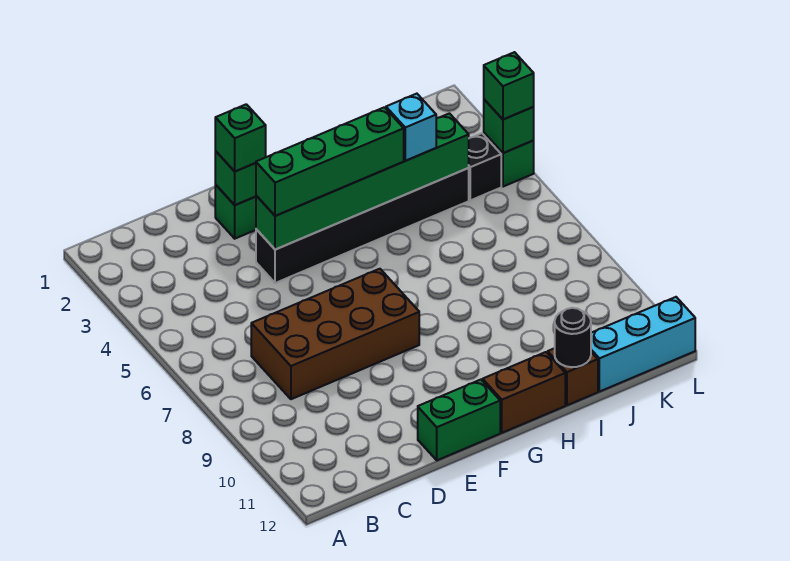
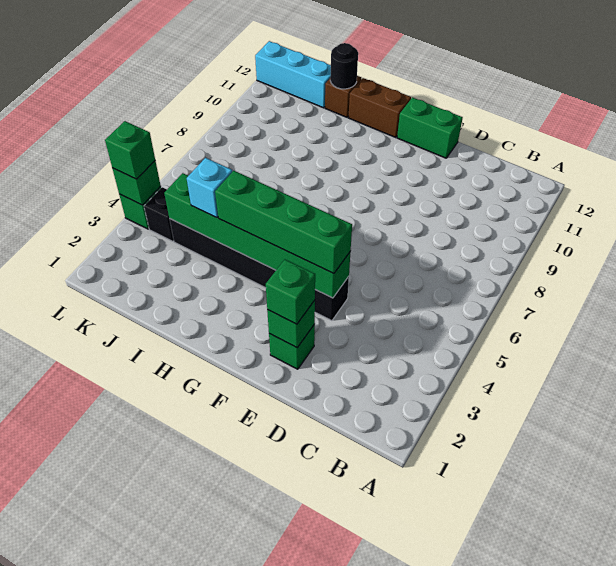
brown brick C7:F8 level 1 -> none

